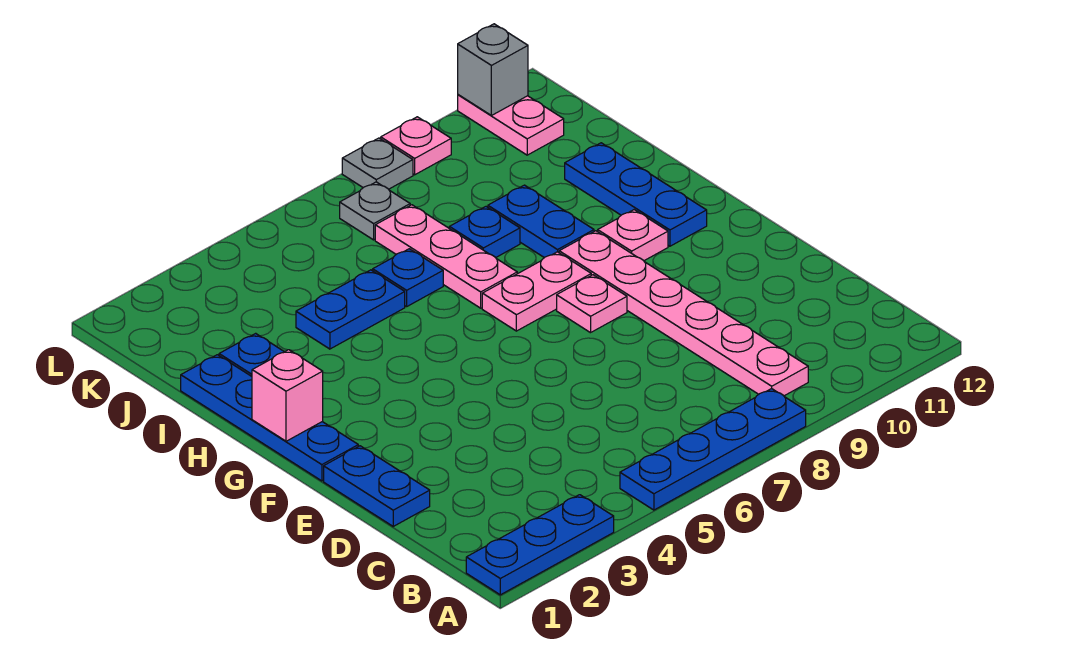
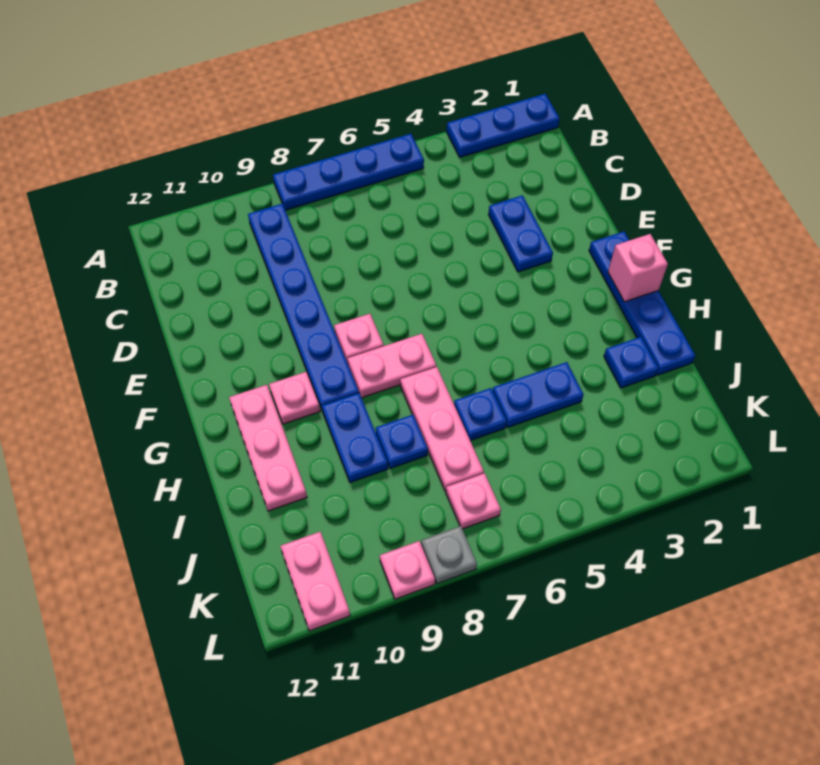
pink plate B9:G9 level 1 -> blue plate B9:G9 level 1
blue plate D1:E1 level 1 -> blue plate D3:E3 level 1
blue plate G11:I11 level 1 -> pink plate G11:I11 level 1
grey plate K7 level 1 -> pink plate K7 level 1
grey brick L11 level 2 -> none

